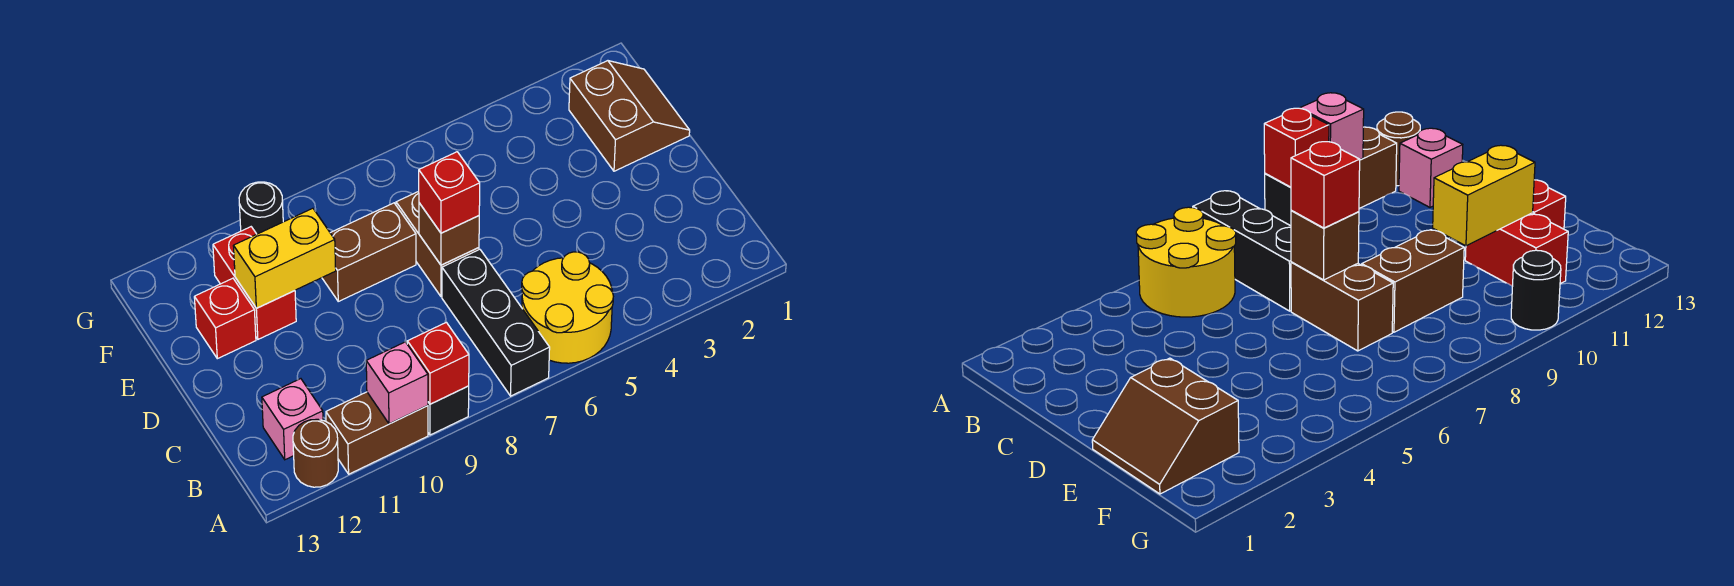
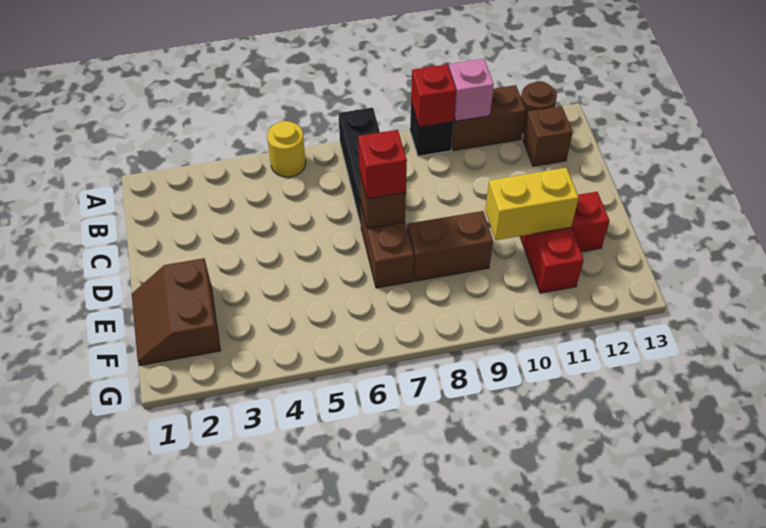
yellow round brick A5:B6 level 1 -> yellow round brick A5 level 1
pink brick B12 level 1 -> brown brick B12 level 1
black round brick G10 level 1 -> none

